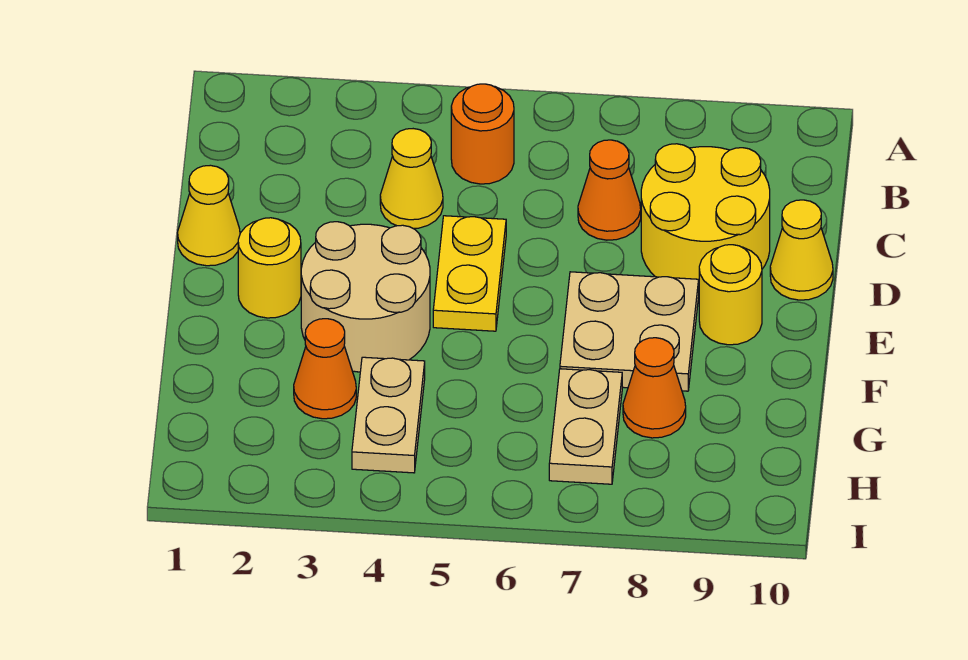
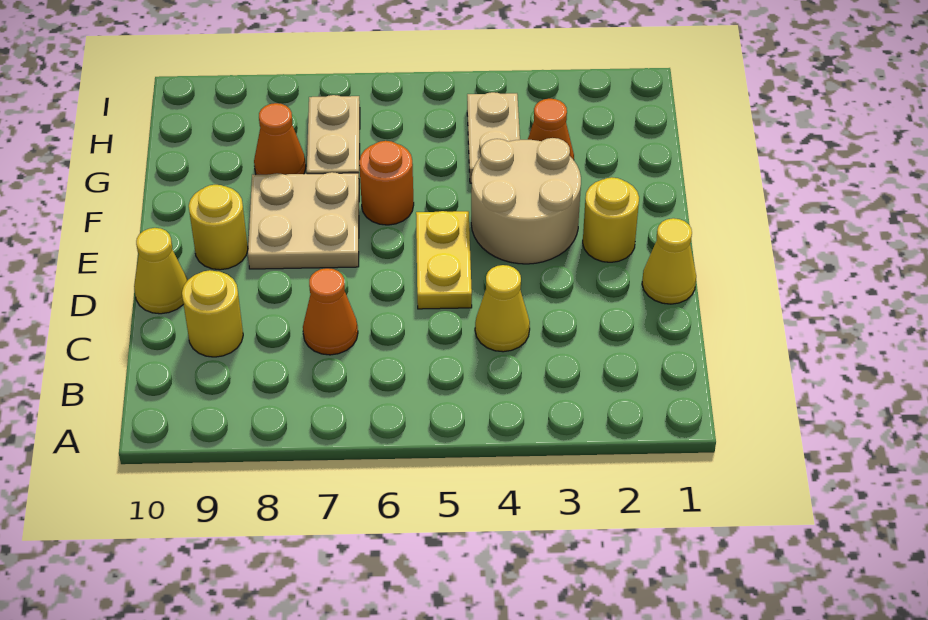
orange round brick B5 level 1 -> orange round brick F6 level 1
yellow round brick C8:D9 level 1 -> yellow round brick C9 level 1

